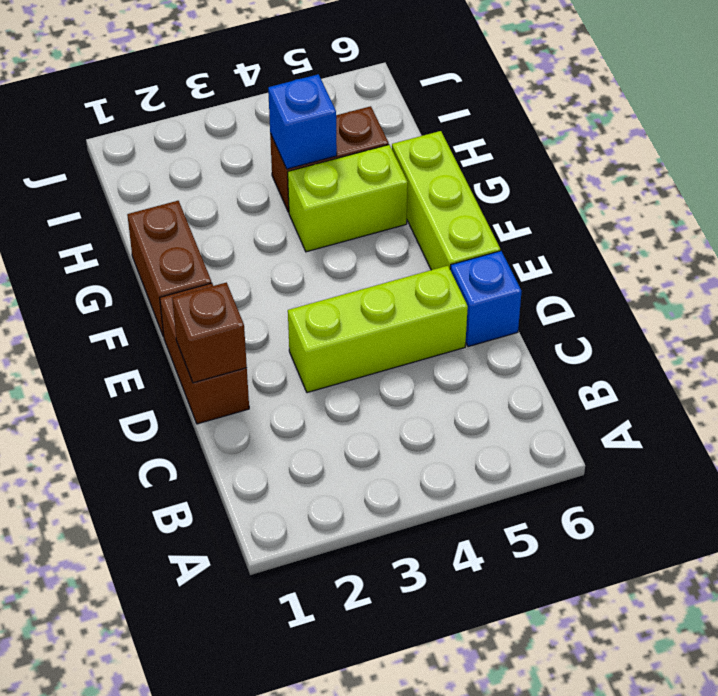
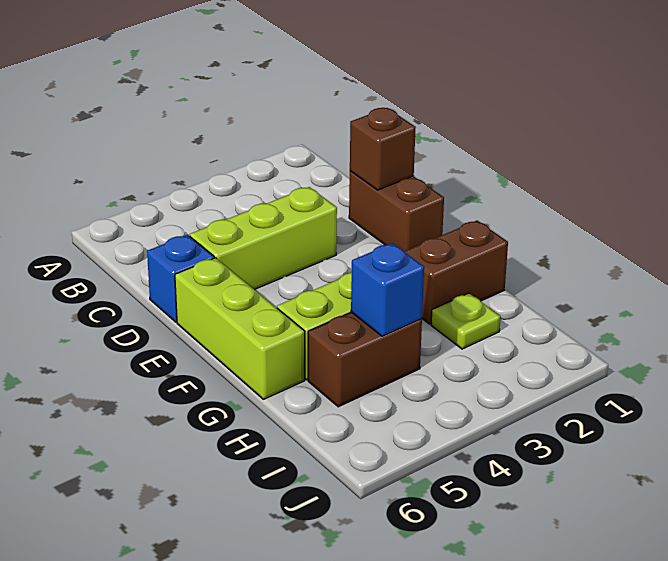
brown brick F1:G1 level 1 -> brown brick G1:G2 level 1
none -> lime plate H2 level 1

